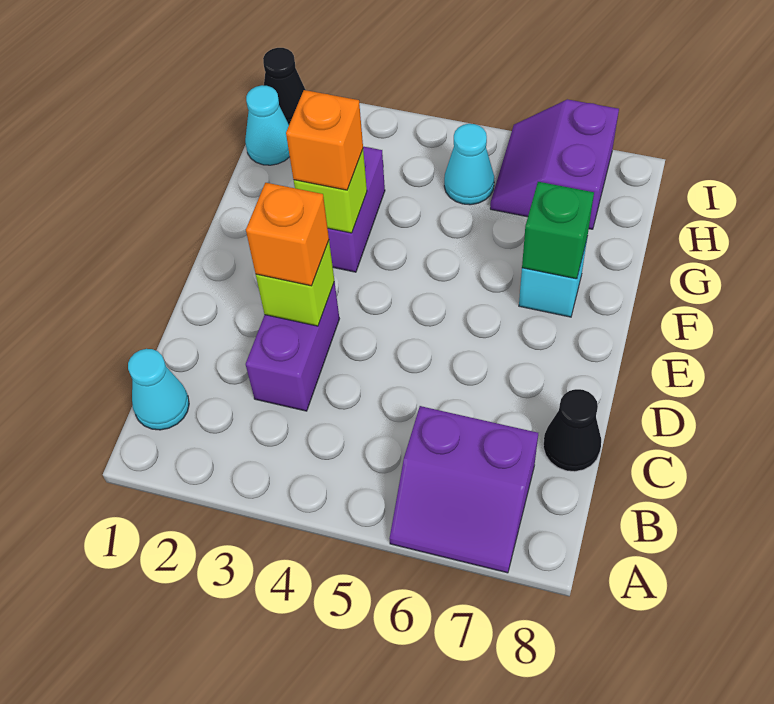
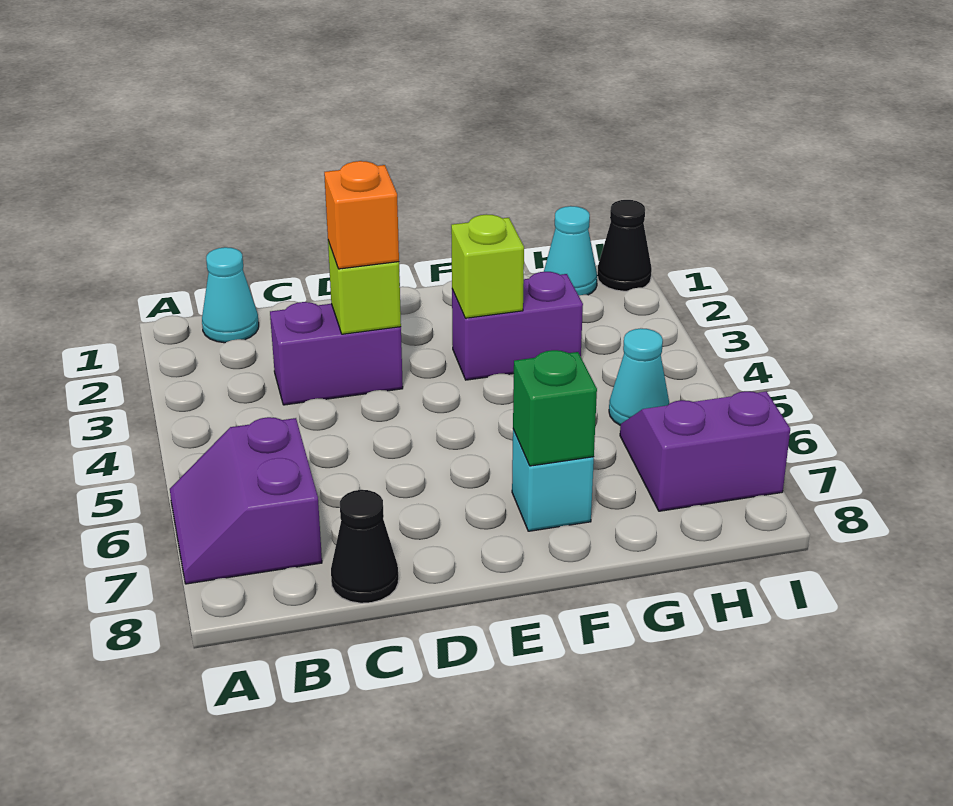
orange brick F3 level 3 -> none

